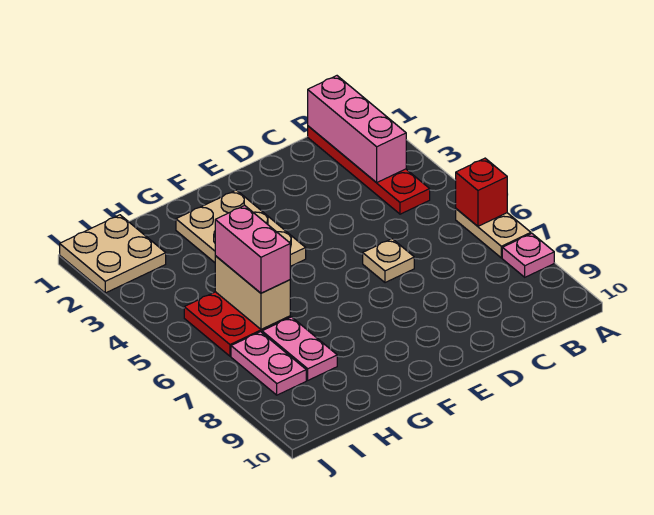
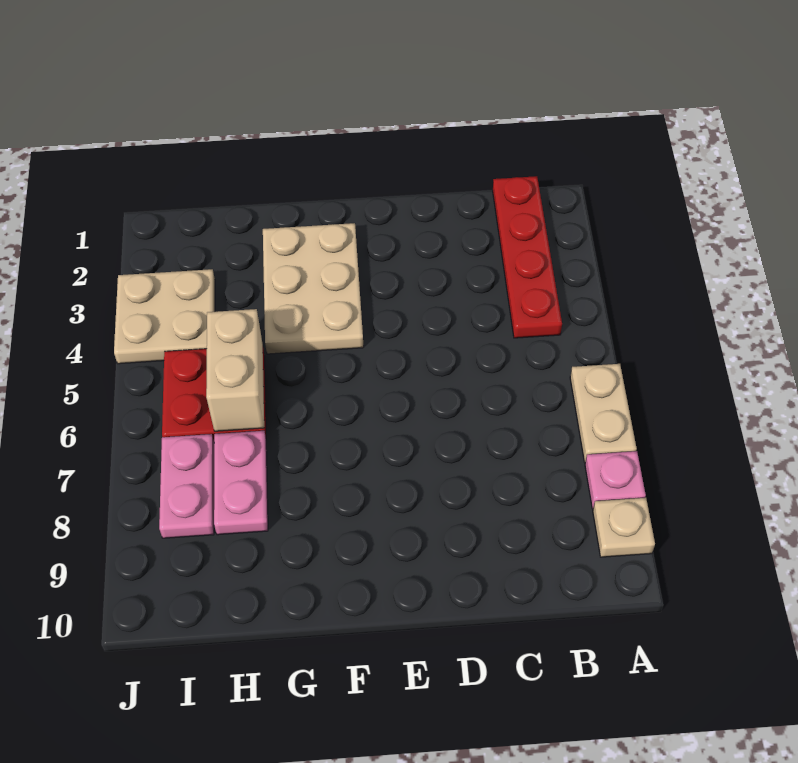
red brick A6 level 2 -> none
pink brick B1:B3 level 2 -> none
tan plate D6 level 1 -> tan plate A9 level 1
pink brick H5:H6 level 3 -> none
tan plate I1:J2 level 1 -> tan plate I3:J4 level 1

